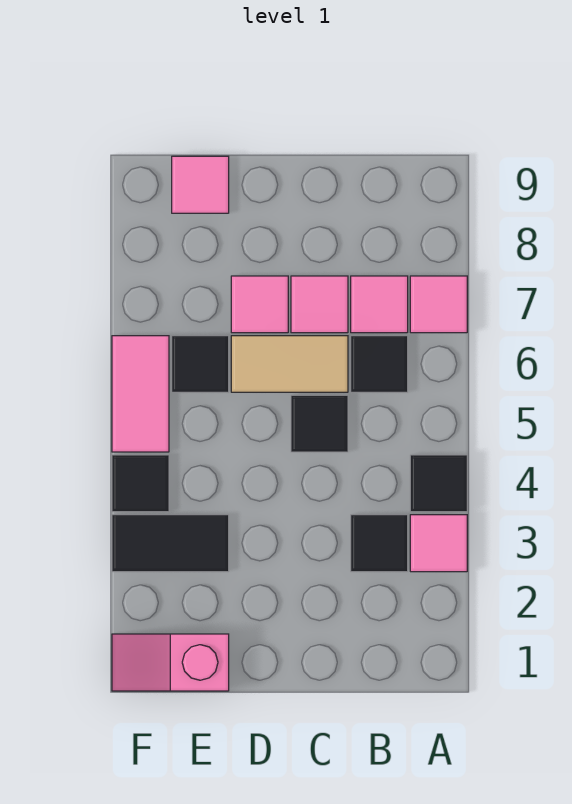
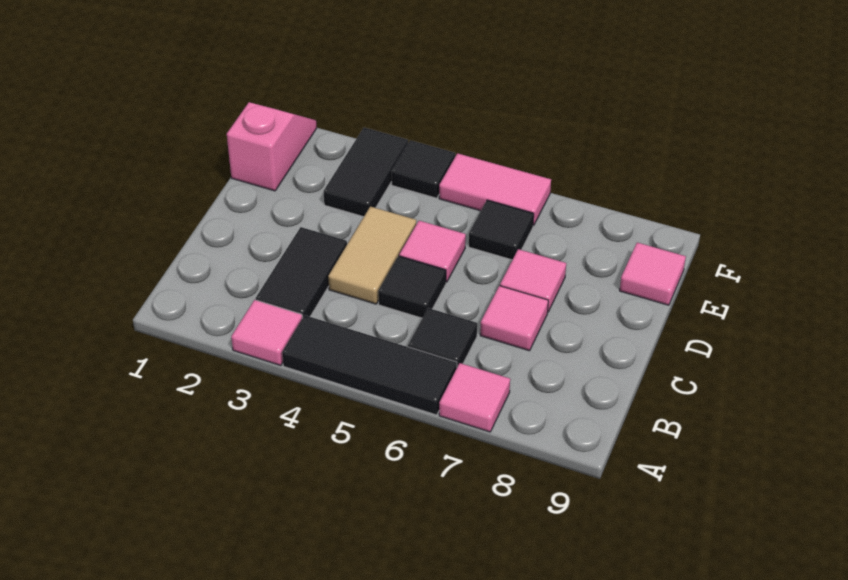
black tile A4 level 1 -> black tile A4:A6 level 1
black tile B3 level 1 -> black tile B3:C3 level 1
pink tile B7 level 1 -> pink tile D5 level 1
tan tile C6:D6 level 1 -> tan tile C4:D4 level 1

